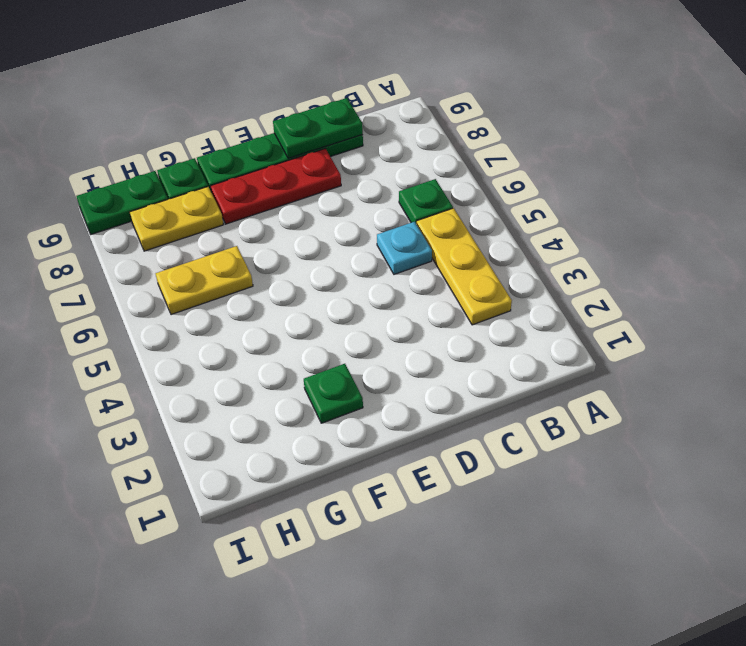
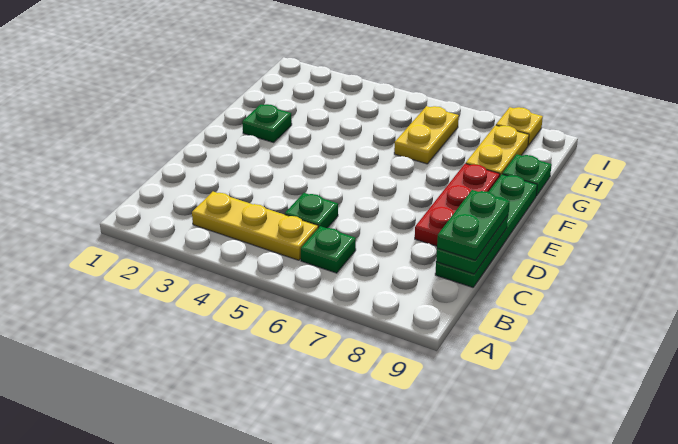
cyan plate C5 level 1 -> green plate C5 level 1
green plate H9:I9 level 1 -> green plate C9:D9 level 3
none -> yellow plate I8 level 1

